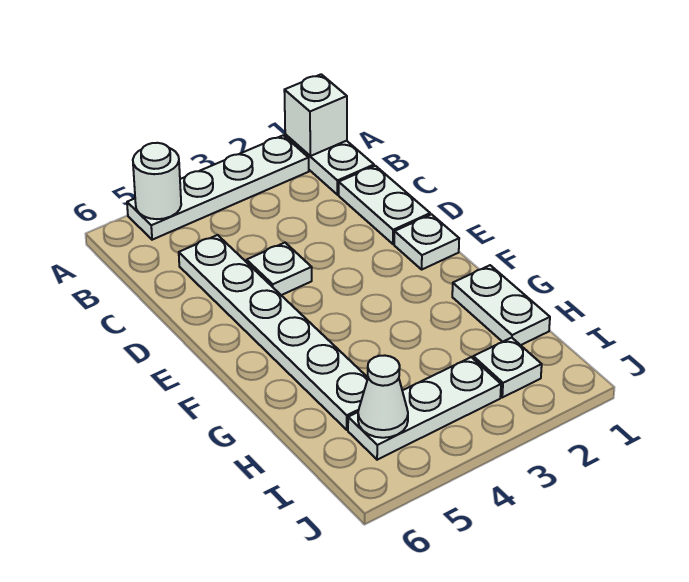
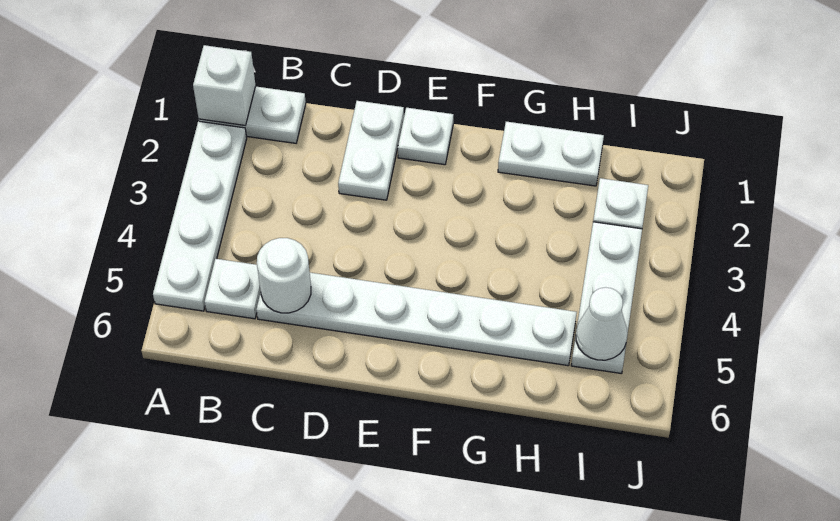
white round brick A5 level 2 -> white round brick C5 level 2
white plate C1:D1 level 1 -> white plate D1:D2 level 1
white plate D4 level 1 -> white plate B5 level 1

